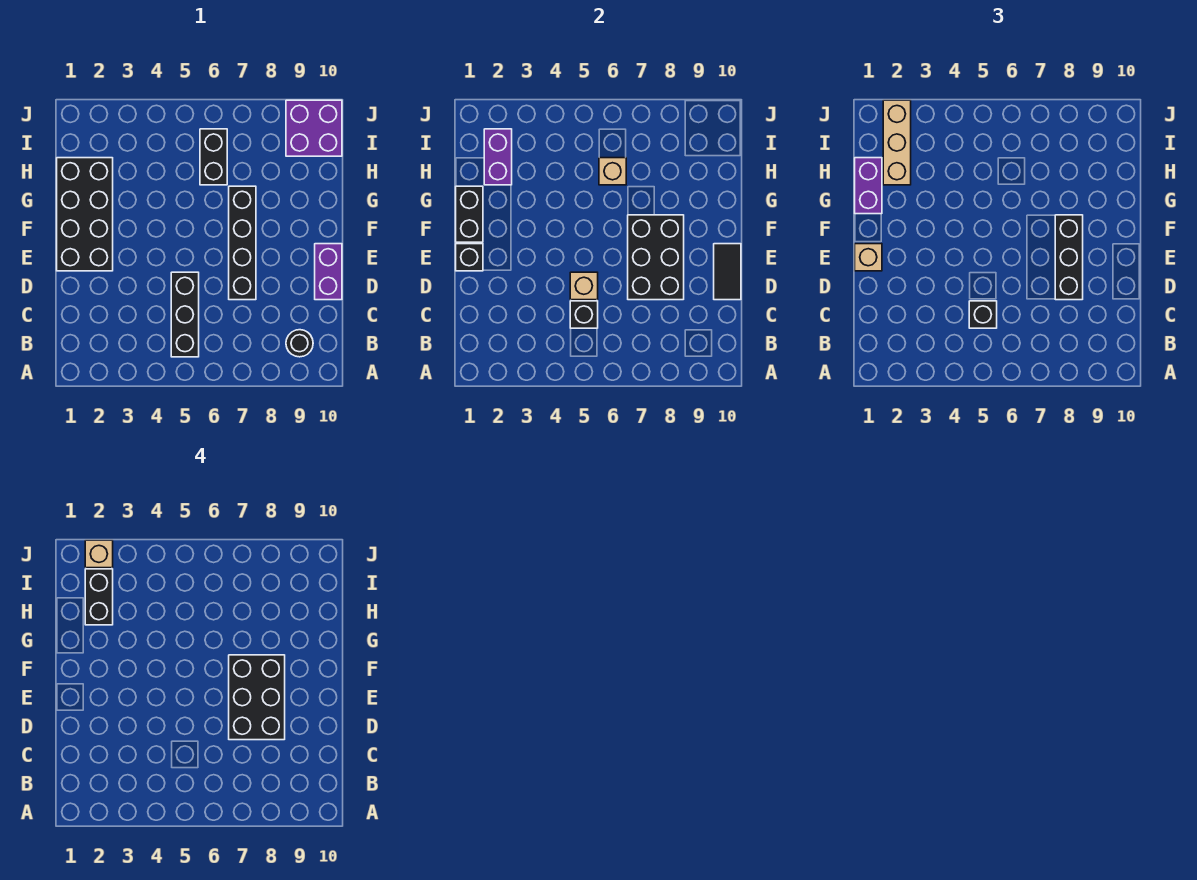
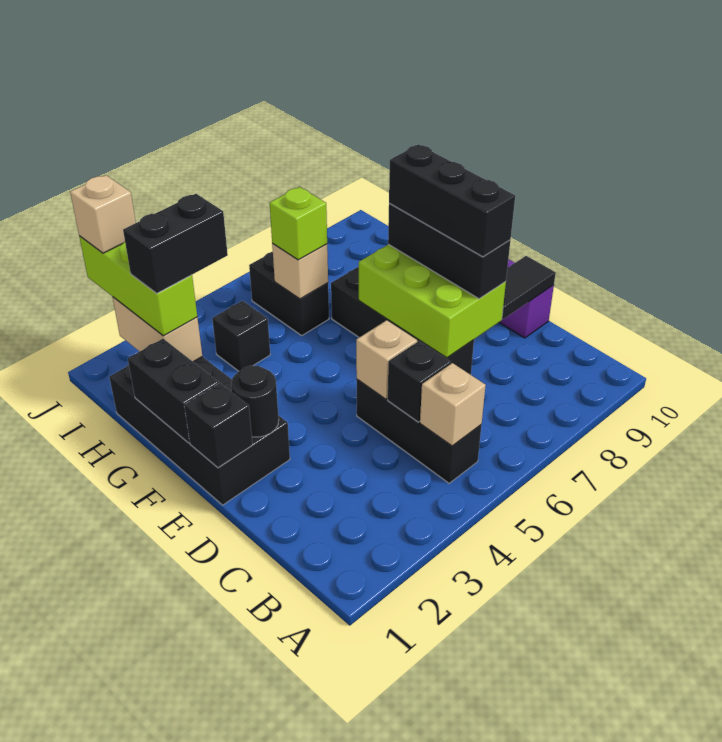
black round brick B9 level 1 -> black round brick E2 level 2
black brick C5 level 3 -> black brick H4 level 1
black brick D7:F8 level 2 -> lime brick D7:F8 level 2
black brick D7:F8 level 4 -> black brick D8:F8 level 4
black tile D10:E10 level 2 -> black tile D9:D10 level 2
tan brick E1 level 3 -> tan brick B5 level 2
purple brick G1:H1 level 3 -> none
purple brick H2:I2 level 2 -> tan brick H2:I2 level 2
tan brick H2:J2 level 3 -> lime brick H2:J2 level 3
black brick H2:I2 level 4 -> black brick H2:H3 level 4
none -> lime brick H6 level 3
purple brick I9:J10 level 1 -> none

